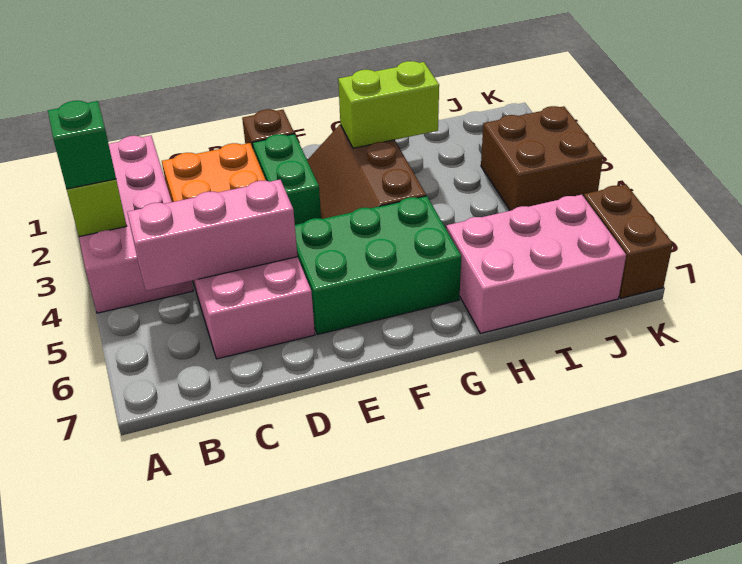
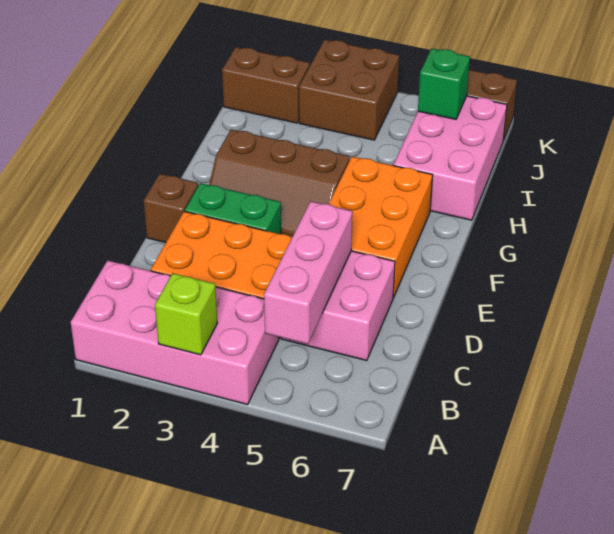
green brick A3 level 3 -> green brick J6 level 2
green brick E5:G6 level 1 -> orange brick E5:G6 level 1
lime brick G2:H2 level 2 -> none
none -> brown brick J1:J2 level 1

